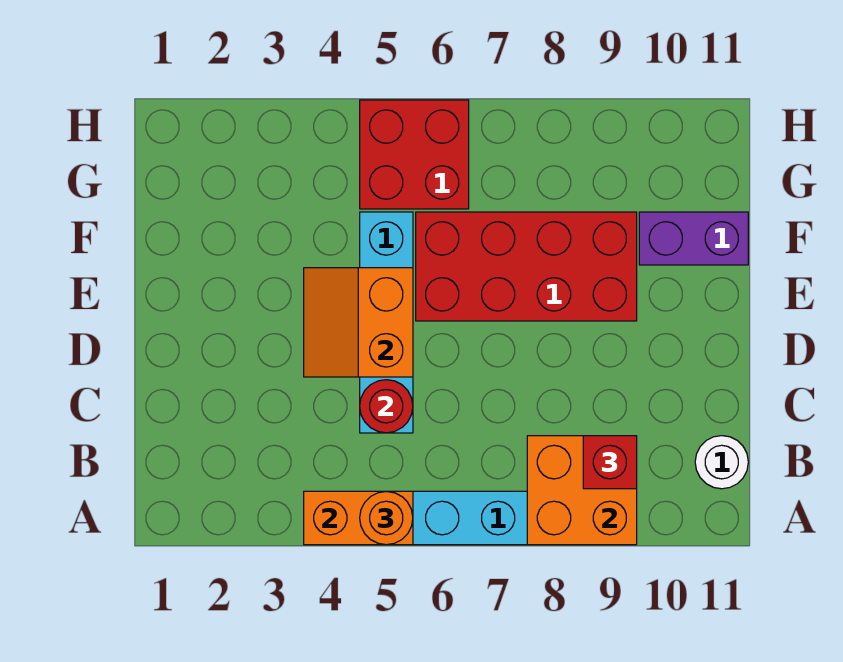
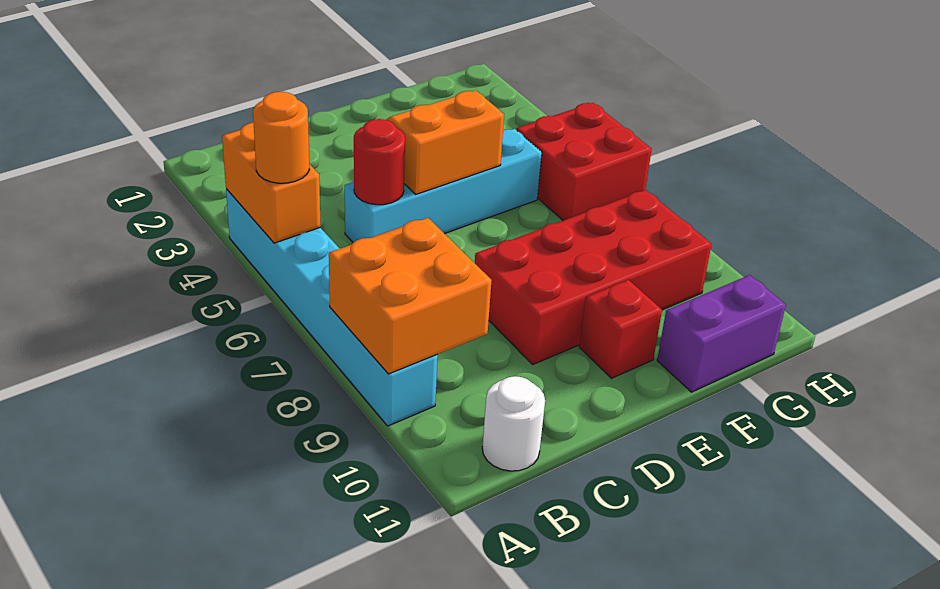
red brick B9 level 3 -> red brick E10 level 1
red brick E6:F9 level 1 -> red brick D8:G9 level 1
purple brick F10:F11 level 1 -> purple brick F11:G11 level 1

